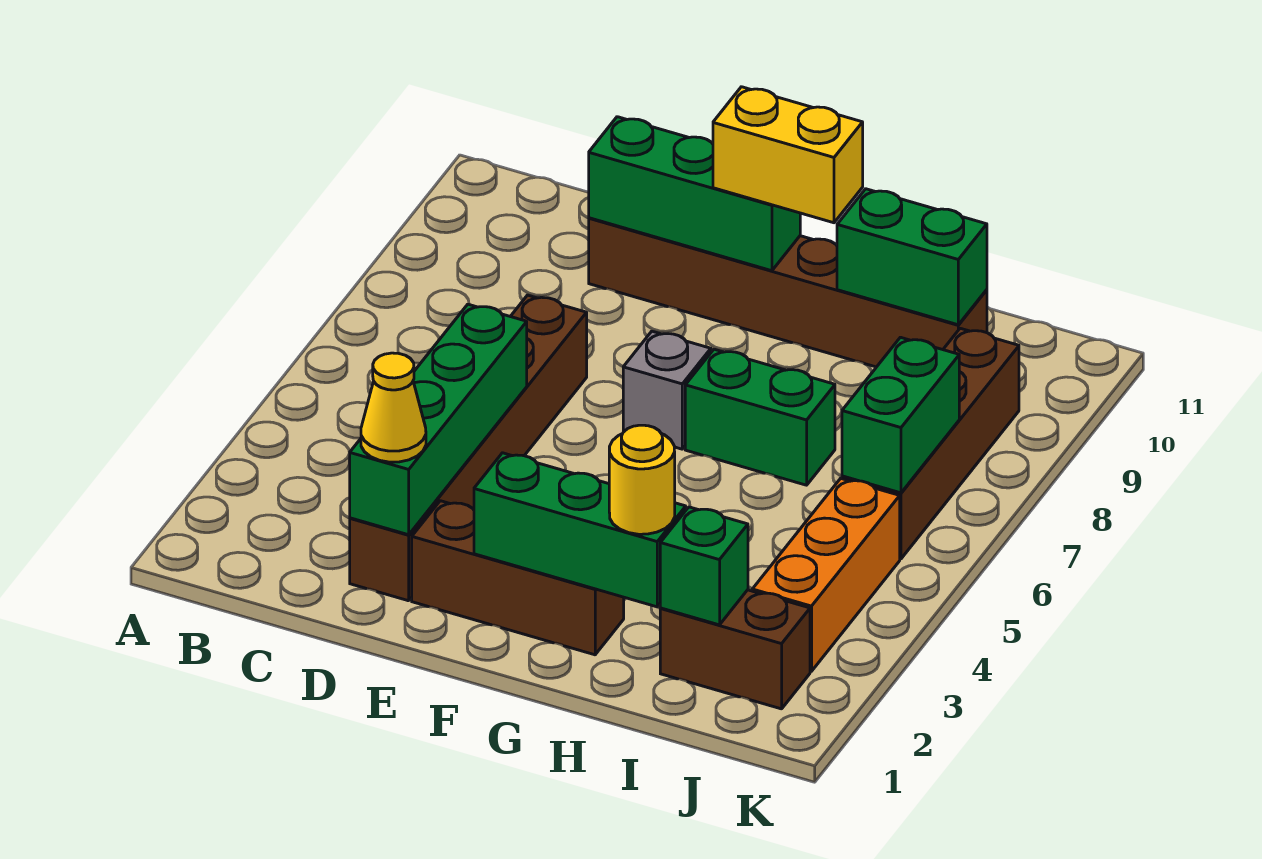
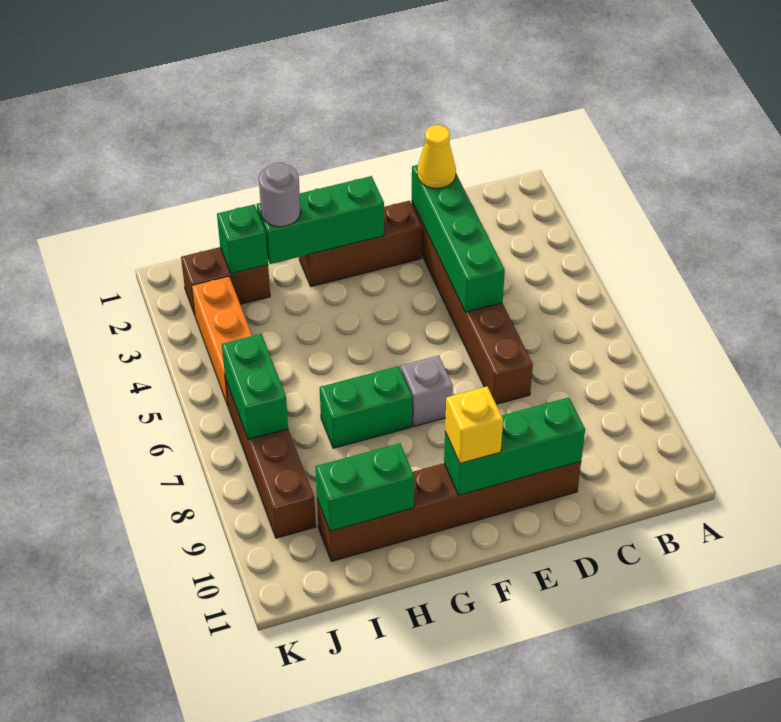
yellow brick F10:G10 level 3 -> yellow brick F10 level 3
yellow round brick H2 level 3 -> grey round brick H2 level 3

